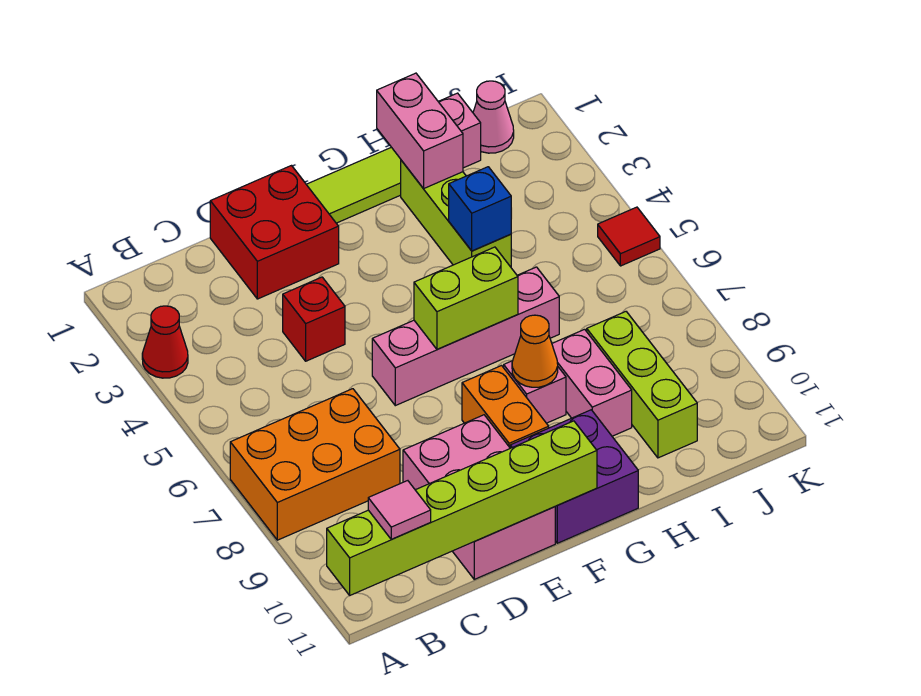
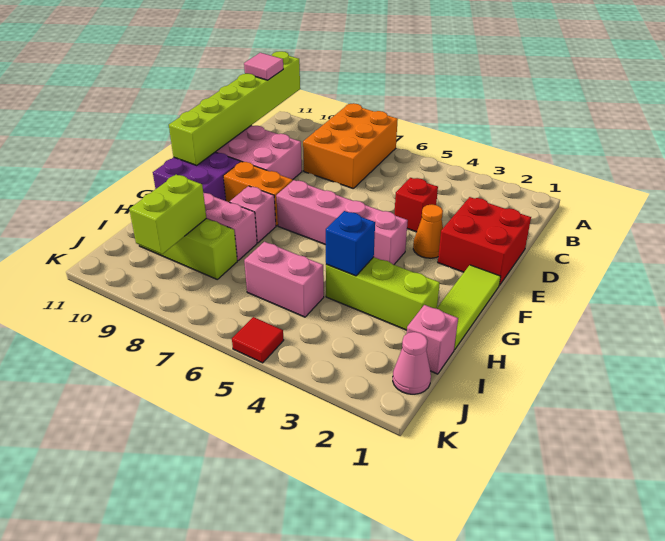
red cone A3 level 1 -> none
pink brick E6:H6 level 1 -> pink brick F4:F7 level 1
lime brick F6:G6 level 2 -> lime brick I9:J9 level 2
orange cone G8 level 2 -> orange cone E3 level 1
pink brick H1:H2 level 2 -> pink brick I5:I6 level 1

